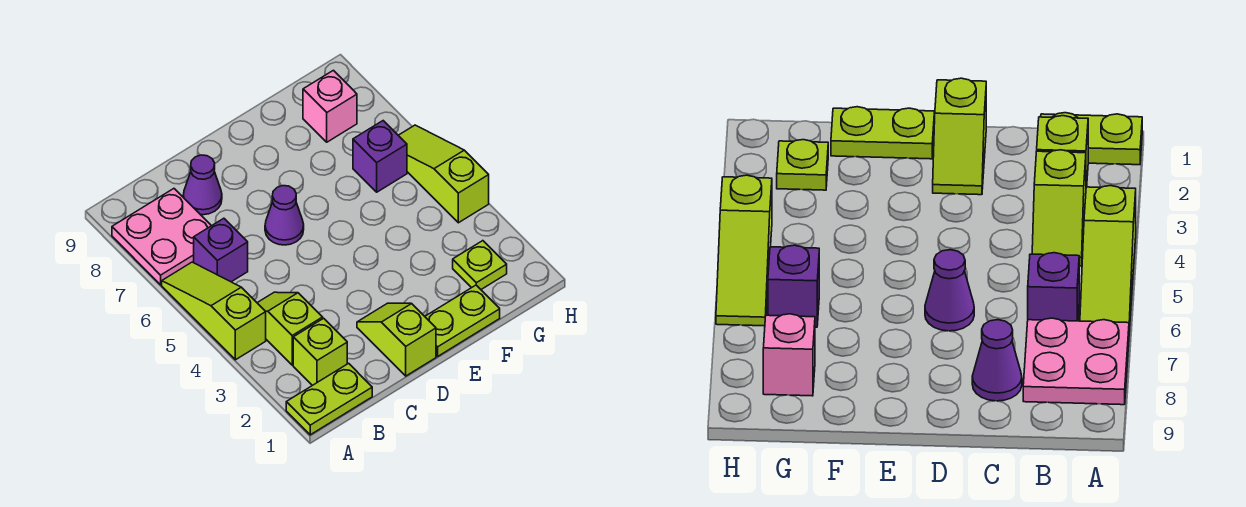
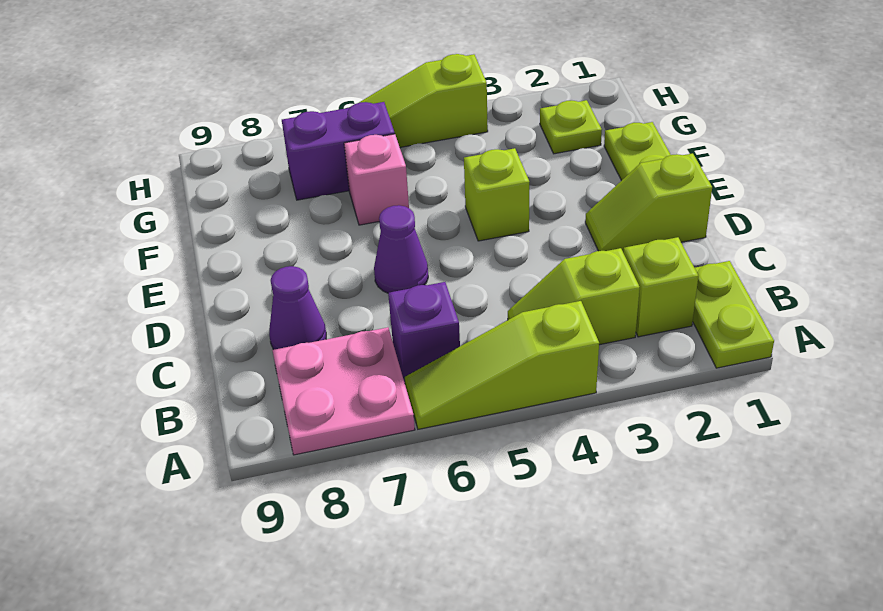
none -> lime brick E4 level 1
purple brick G6 level 1 -> purple brick G6:G7 level 1
pink brick G8 level 1 -> pink brick F6 level 1

